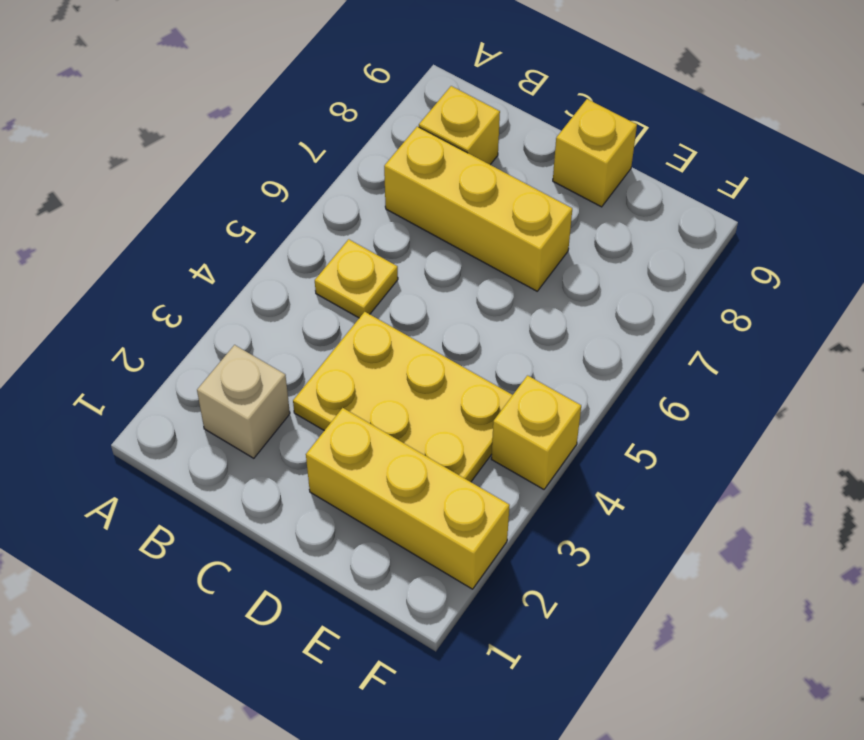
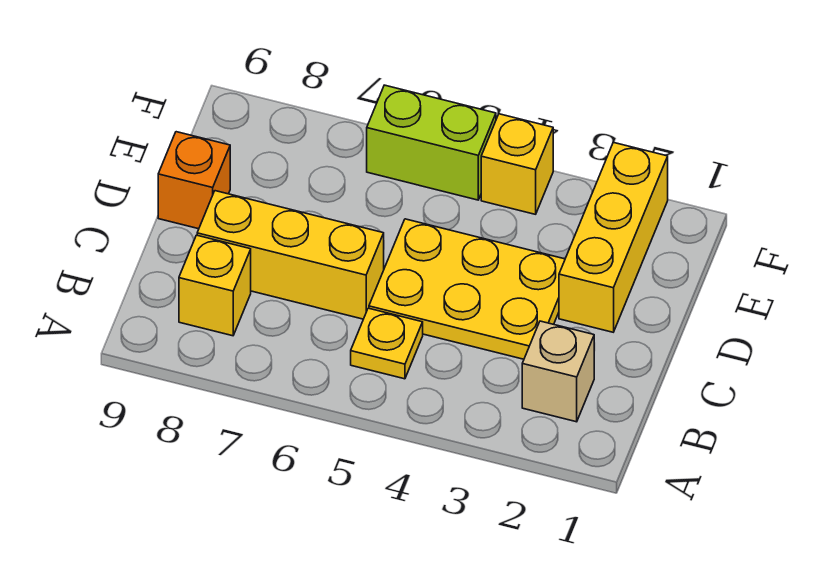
yellow brick B7:D7 level 1 -> yellow brick C6:C8 level 1
yellow plate C3:E4 level 1 -> yellow plate C3:D5 level 1
yellow brick D9 level 1 -> orange brick D9 level 1
none -> lime brick F5:F6 level 1

